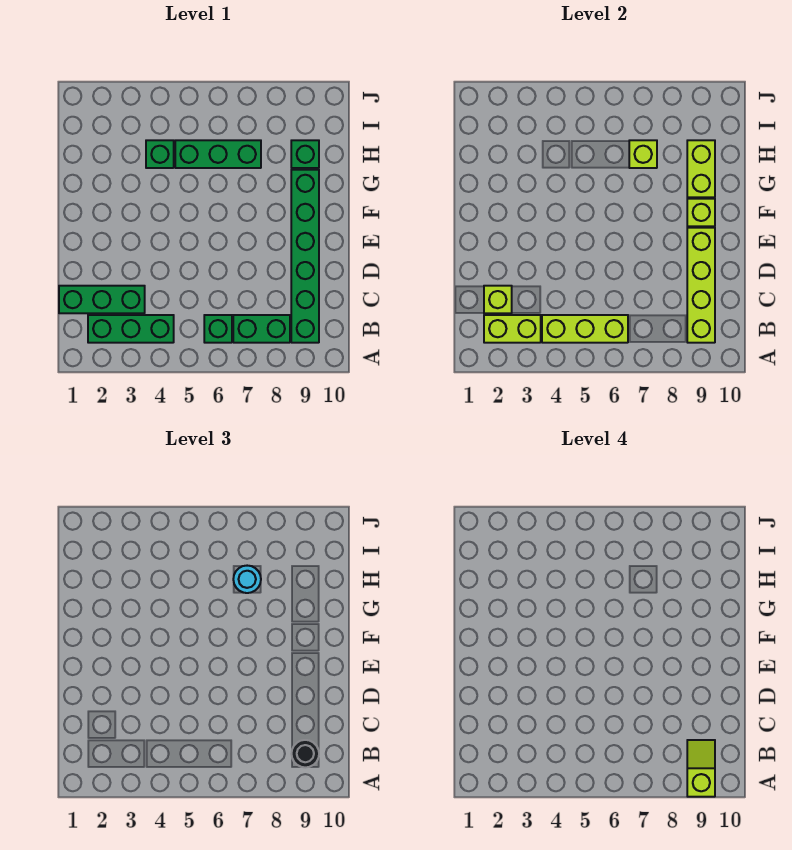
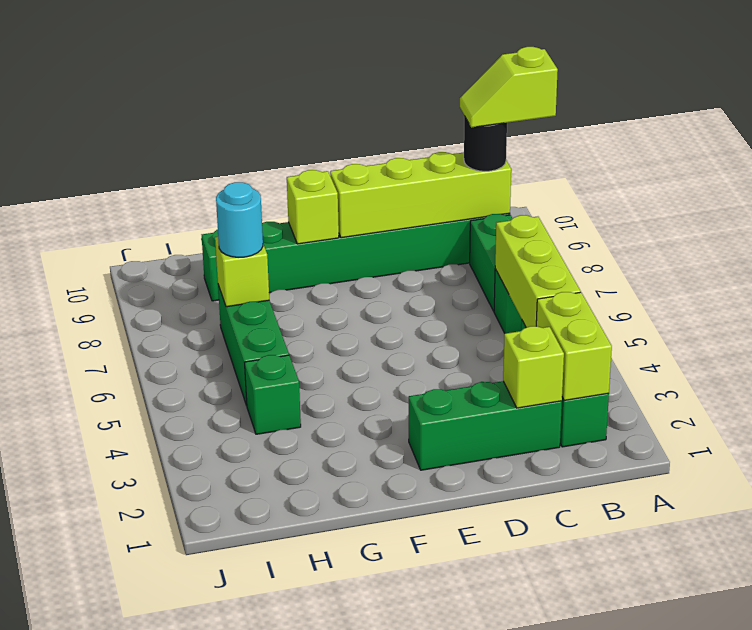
green brick C1:C3 level 1 -> green brick C2:E2 level 1
lime brick G9:H9 level 2 -> none

